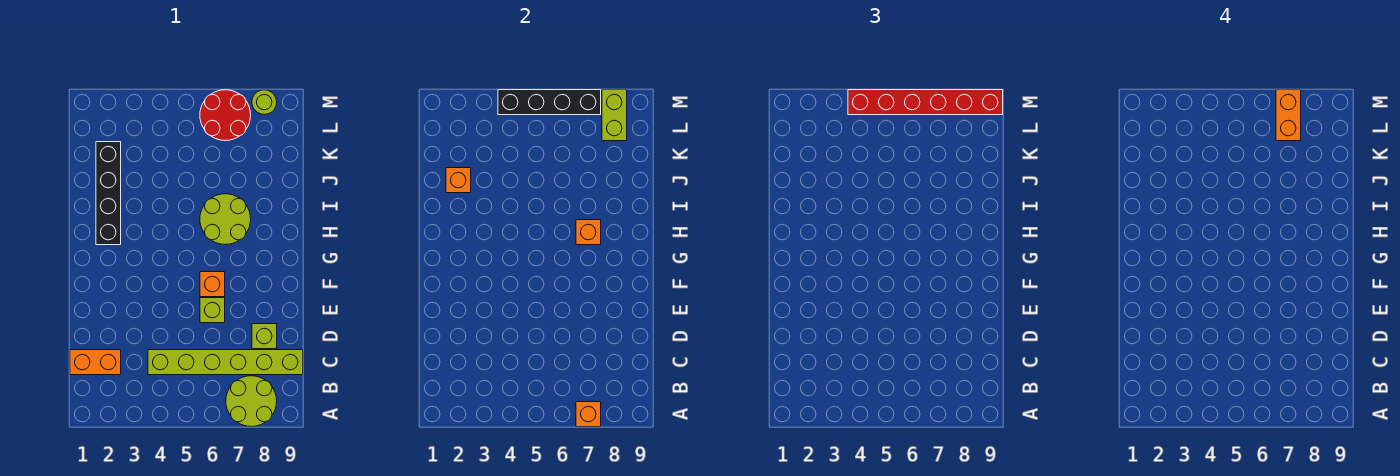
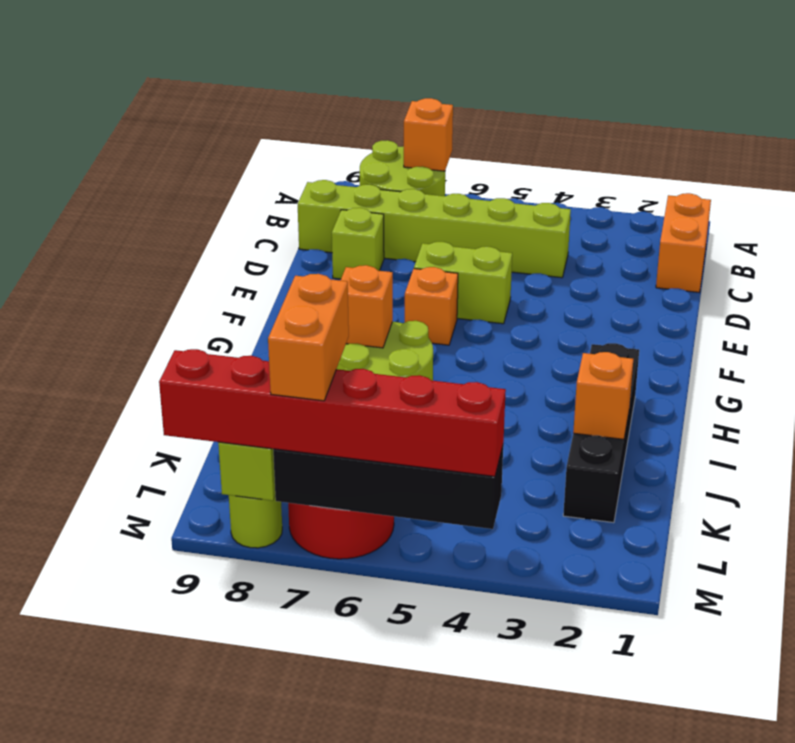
orange brick C1:C2 level 1 -> orange brick B1:C1 level 1
lime brick E6 level 1 -> lime brick E5:E6 level 1

